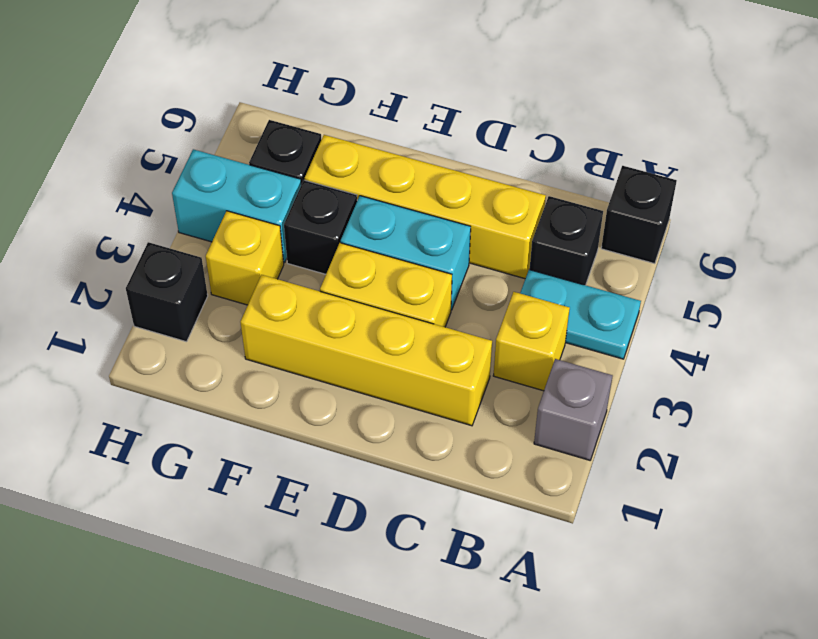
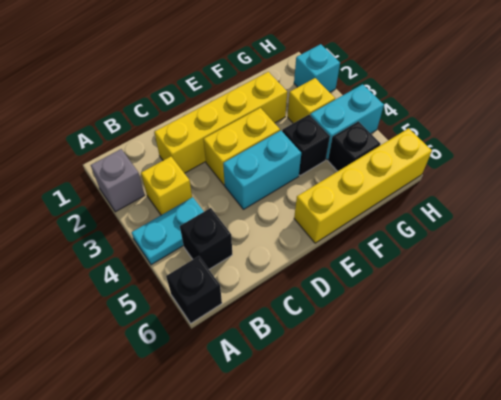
yellow brick C5:F5 level 1 -> yellow brick E6:H6 level 1
black brick H2 level 1 -> cyan brick H2 level 1

